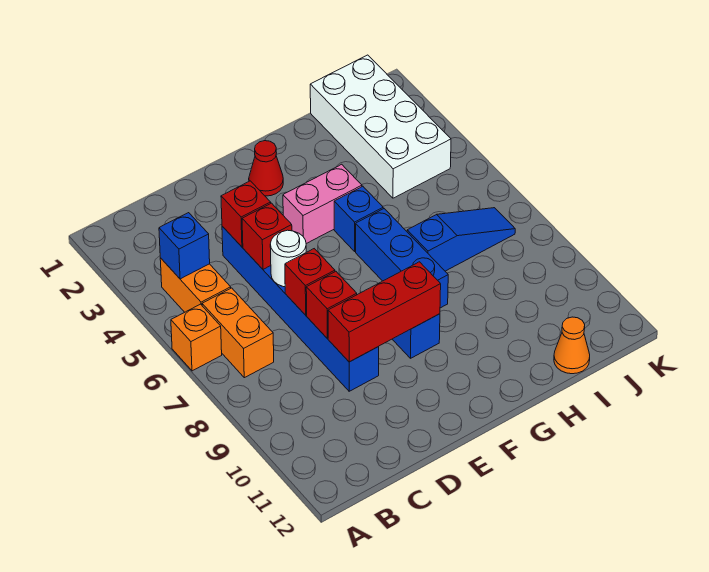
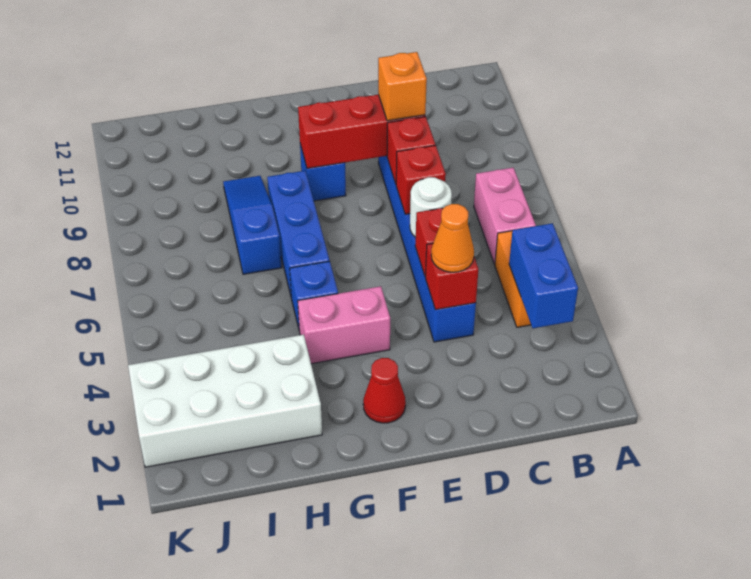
orange brick A6 level 1 -> orange brick D9 level 3
blue brick B4 level 2 -> blue brick B3:B4 level 2
orange brick B6:B7 level 1 -> pink brick B6:B7 level 1
blue slope H7:J7 level 1 top H -> blue slope H7:H9 level 1 top 7
white brick I1:J4 level 1 -> white brick H2:K3 level 1
orange cone I12 level 1 -> orange cone D4 level 3

